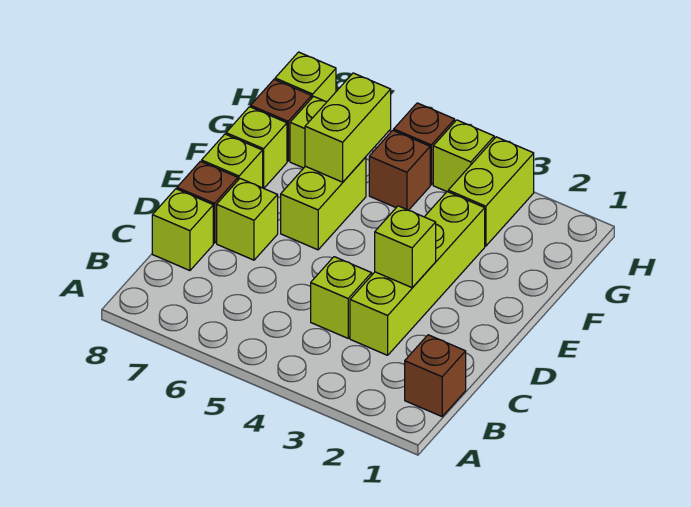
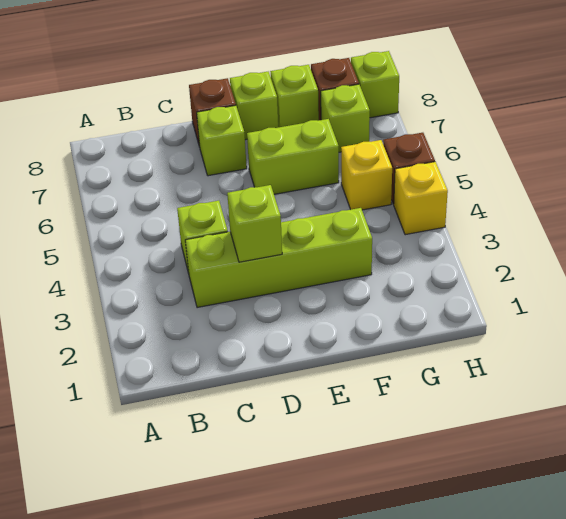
brown brick B1 level 1 -> none
lime brick C8 level 1 -> none
lime brick F6:G6 level 2 -> none
lime brick G3:H3 level 1 -> none
brown brick G5 level 1 -> yellow brick G5 level 1
lime brick H4 level 1 -> yellow brick H4 level 1

